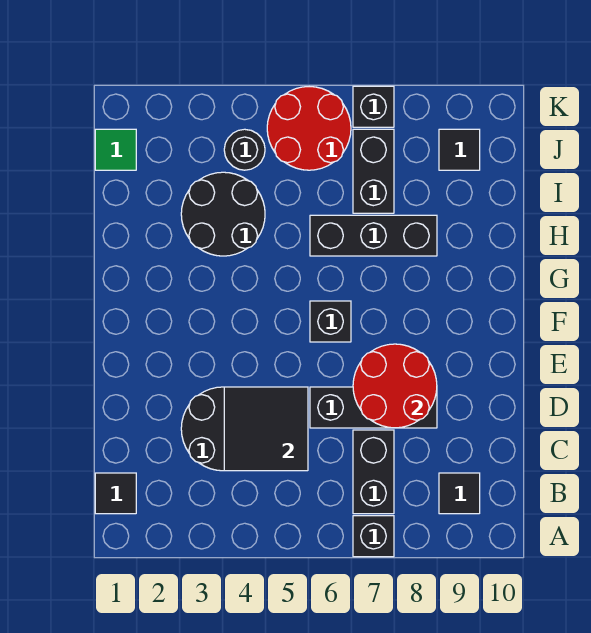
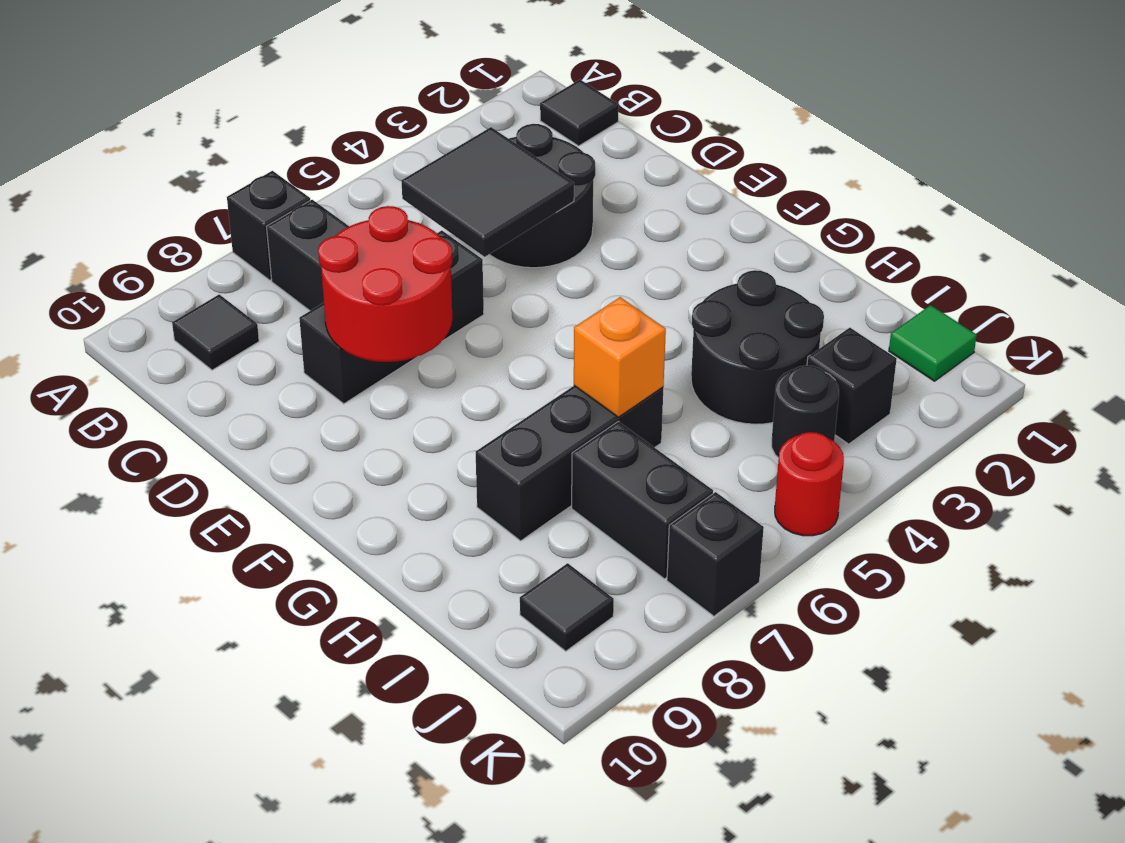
black brick F6 level 1 -> black brick J3 level 1
none -> orange brick H6 level 2
red round brick J5:K6 level 1 -> red round brick K5 level 1

